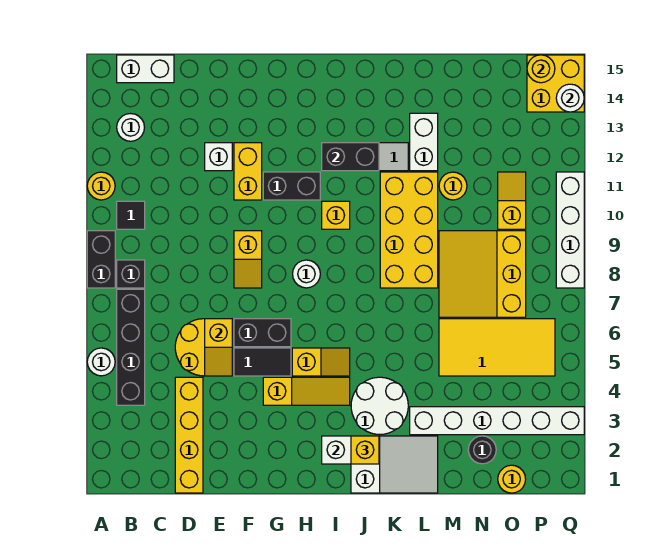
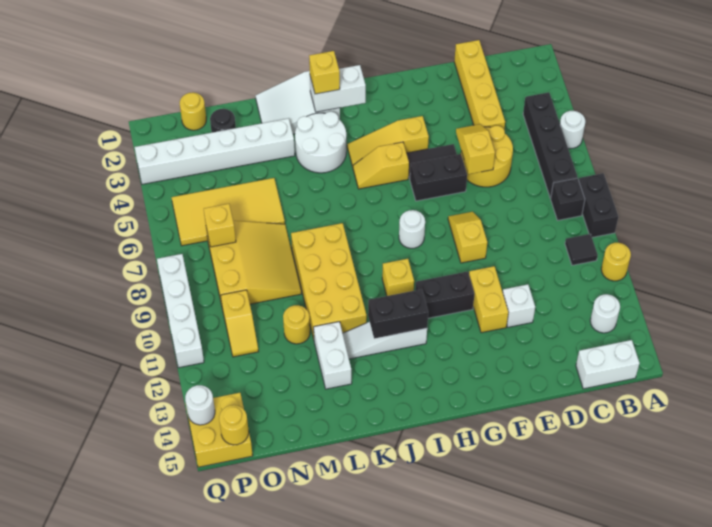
none -> yellow brick O7 level 2

